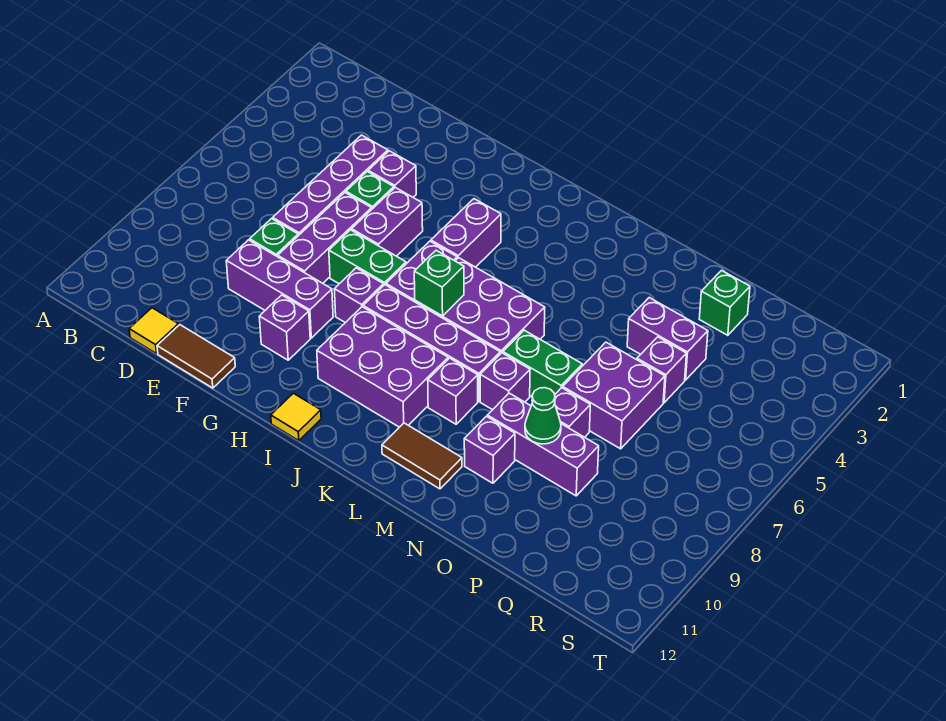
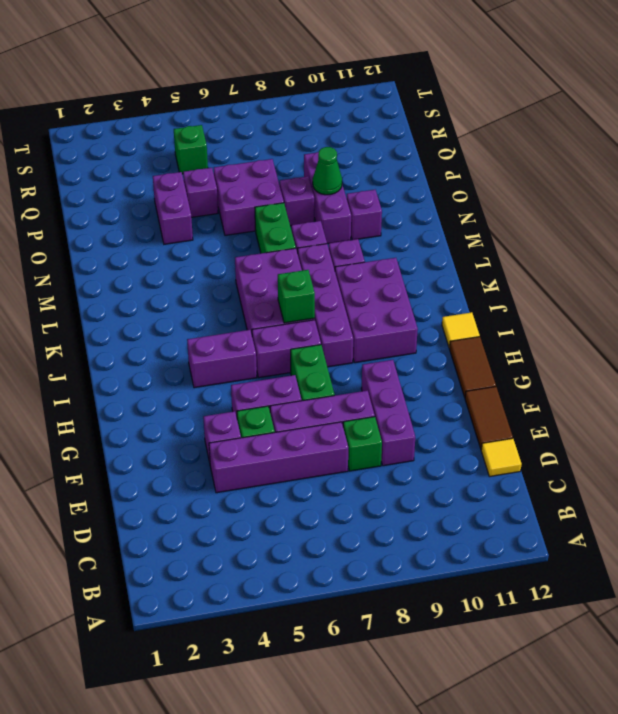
purple brick G10 level 1 -> none
purple brick H8 level 1 -> none
brown tile L11:M11 level 1 -> brown tile G12:H12 level 1
green brick P2 level 1 -> green brick R5 level 1

